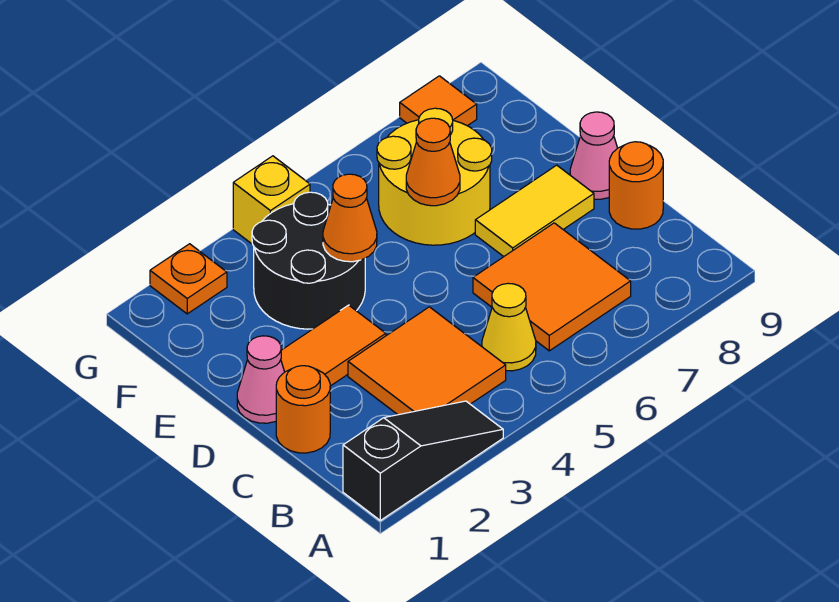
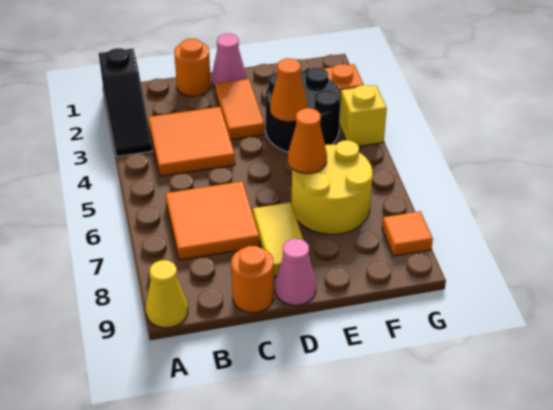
yellow cone B5 level 1 -> yellow cone A9 level 1

